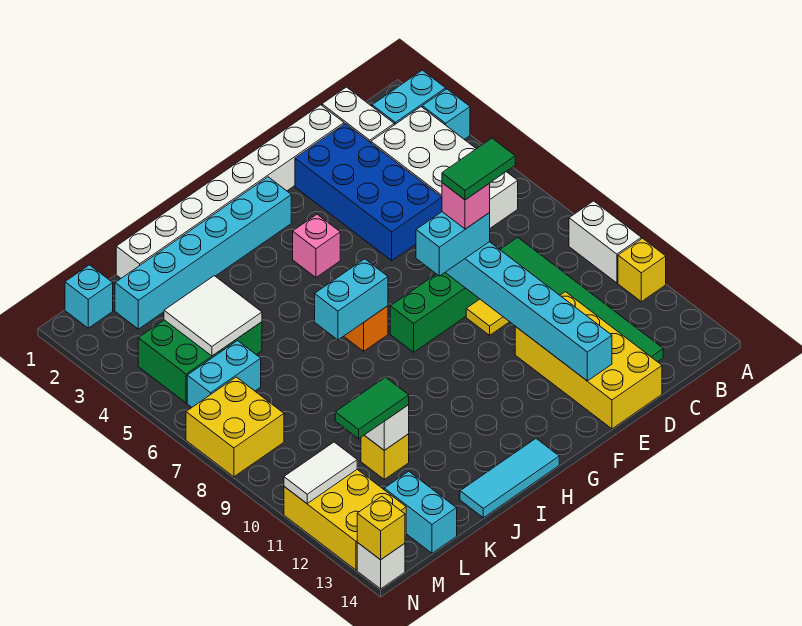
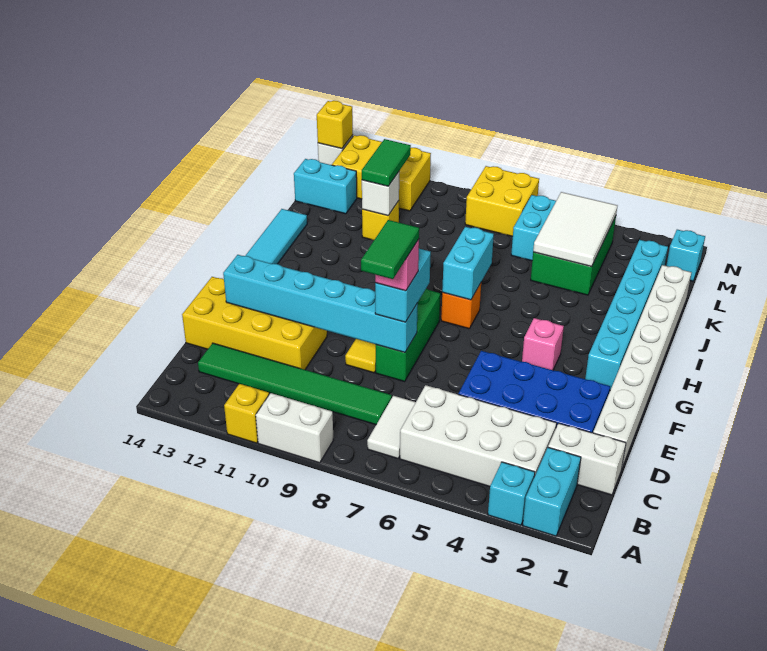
white tile K4:L5 level 2 -> white tile K4:M5 level 2
white tile M11:N11 level 2 -> white tile B7:C7 level 1

